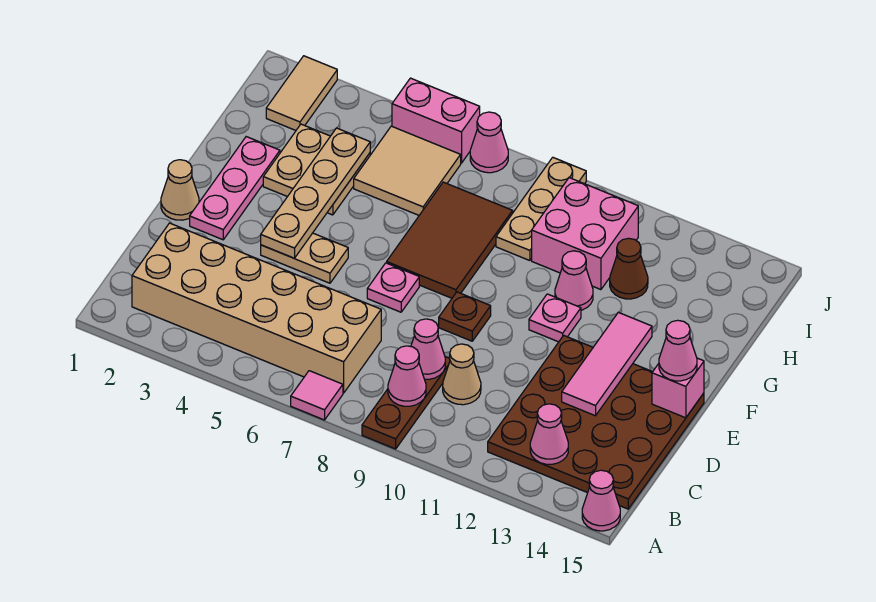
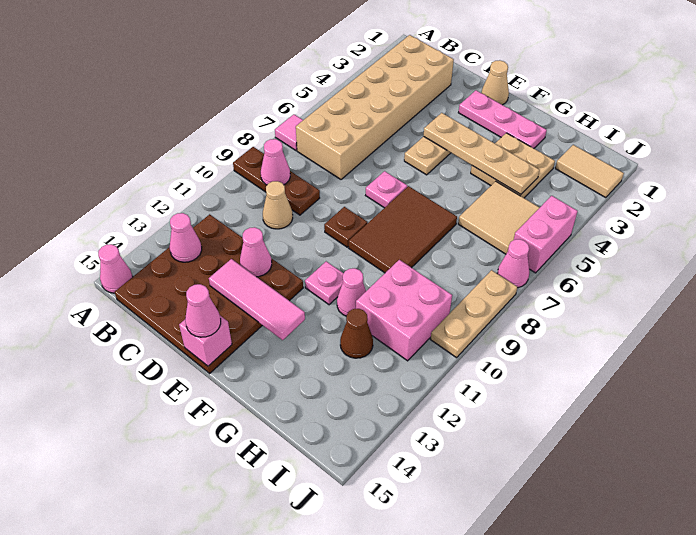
pink cone C9 level 2 -> pink cone D12 level 2
brown tile F7:H8 level 1 -> brown tile F7:G9 level 1
tan plate H9:J9 level 1 -> tan plate J8:J10 level 1

